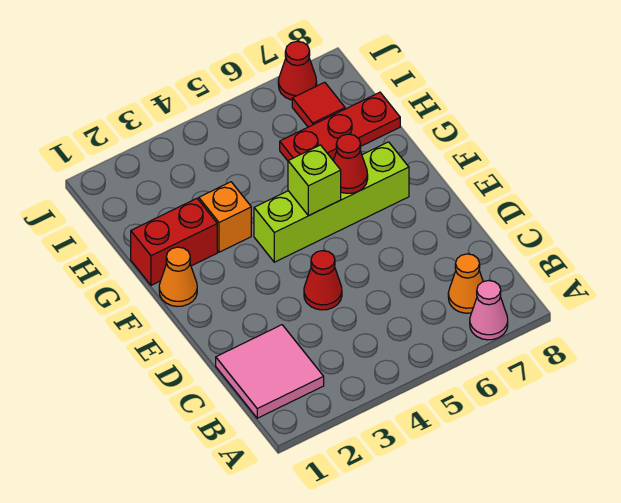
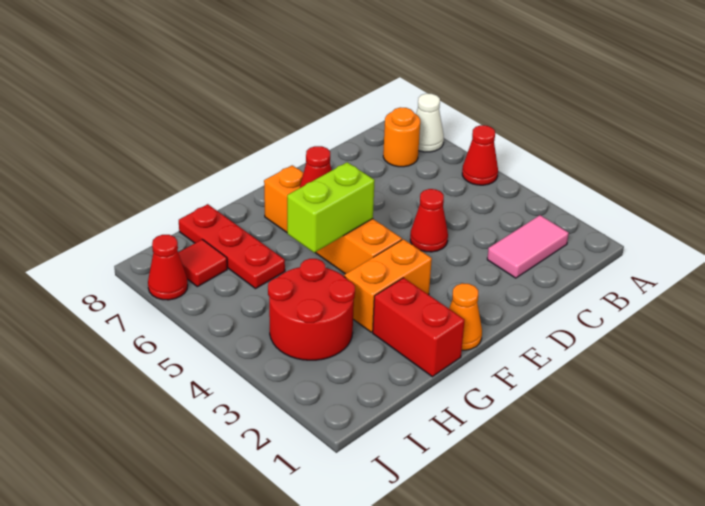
none -> red cone A5 level 1
pink cone A7 level 1 -> white cone A7 level 1
pink tile B1:C2 level 1 -> pink tile B2:C2 level 1
orange cone B7 level 1 -> orange round brick B7 level 1
lime brick F4:F7 level 1 -> orange brick F4:F7 level 1
lime brick F5 level 2 -> lime brick F5:G5 level 2
orange brick G3 level 1 -> orange brick F3:G3 level 1
none -> red round brick H3:I4 level 1

